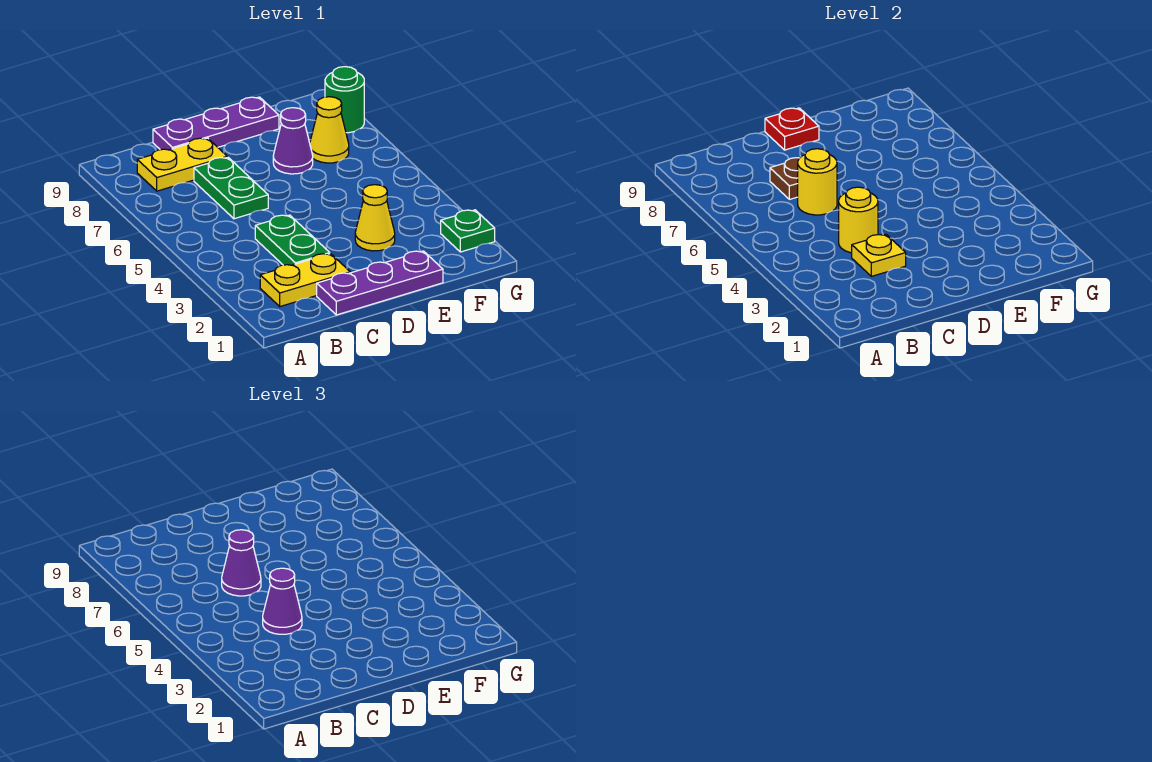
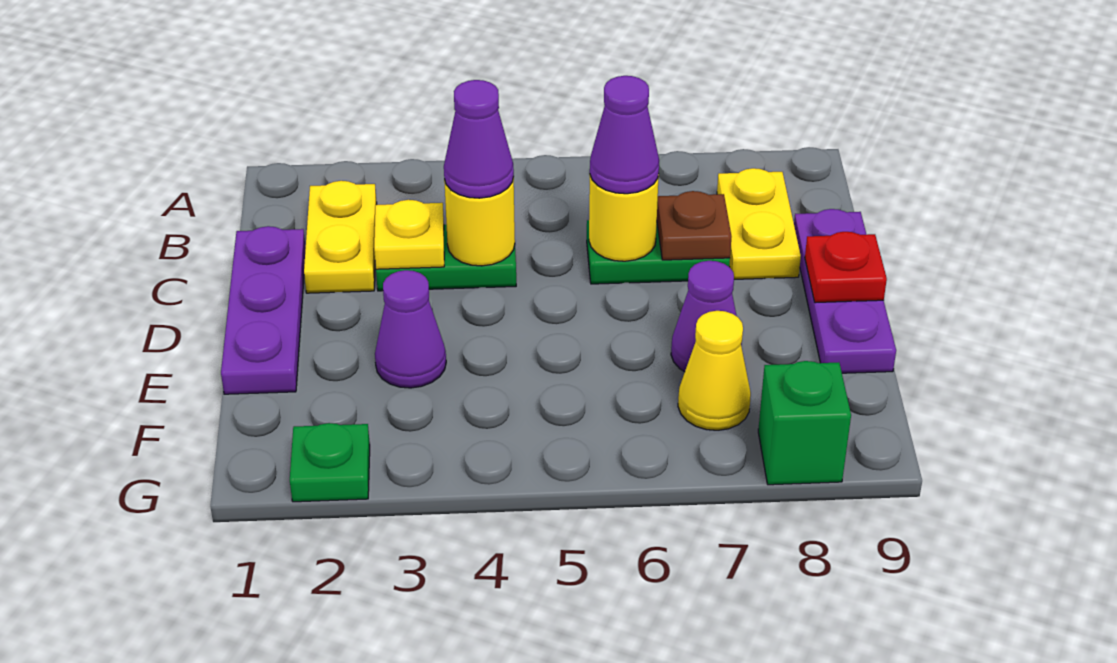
yellow cone E3 level 1 -> purple cone E3 level 1
green round brick G8 level 1 -> green brick G8 level 1

